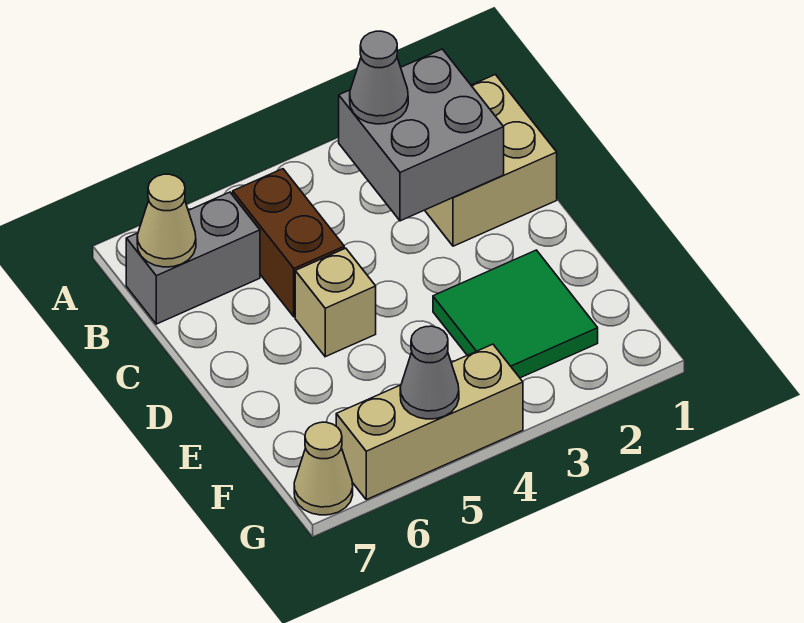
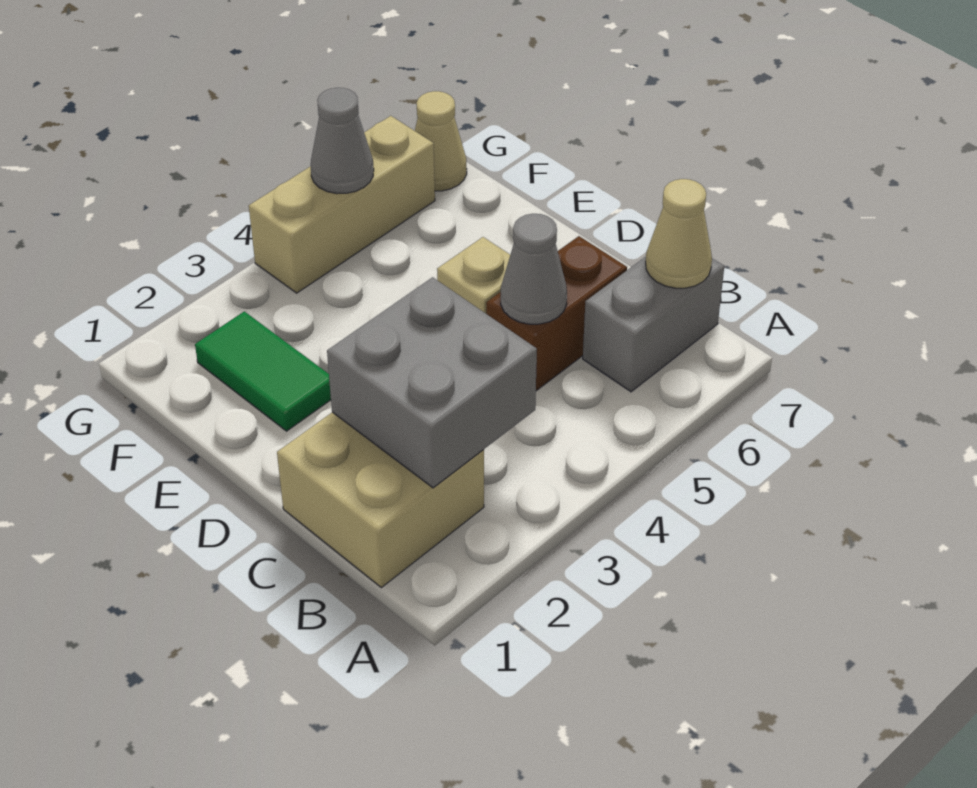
grey cone B3 level 3 -> grey cone C5 level 2
brown brick B5:C5 level 1 -> brown brick C5:C6 level 1
green tile E2:F3 level 1 -> green tile E2:F2 level 1

